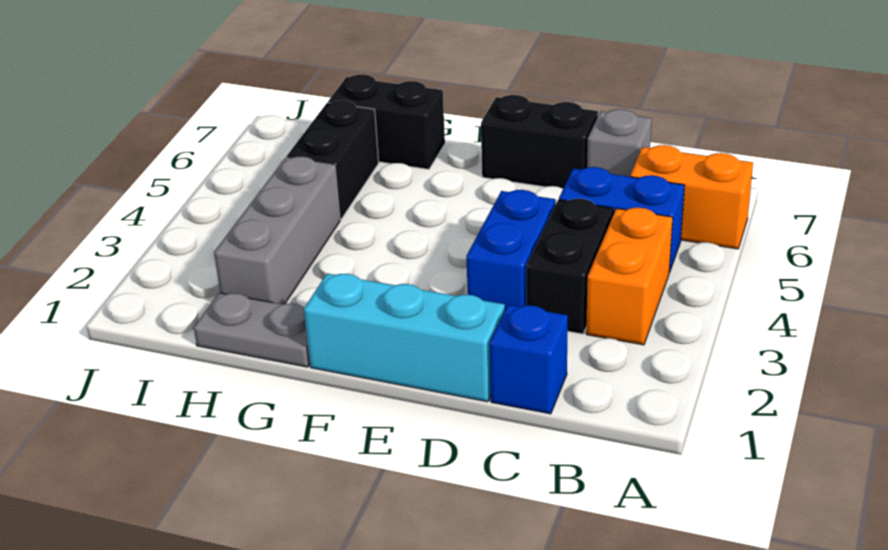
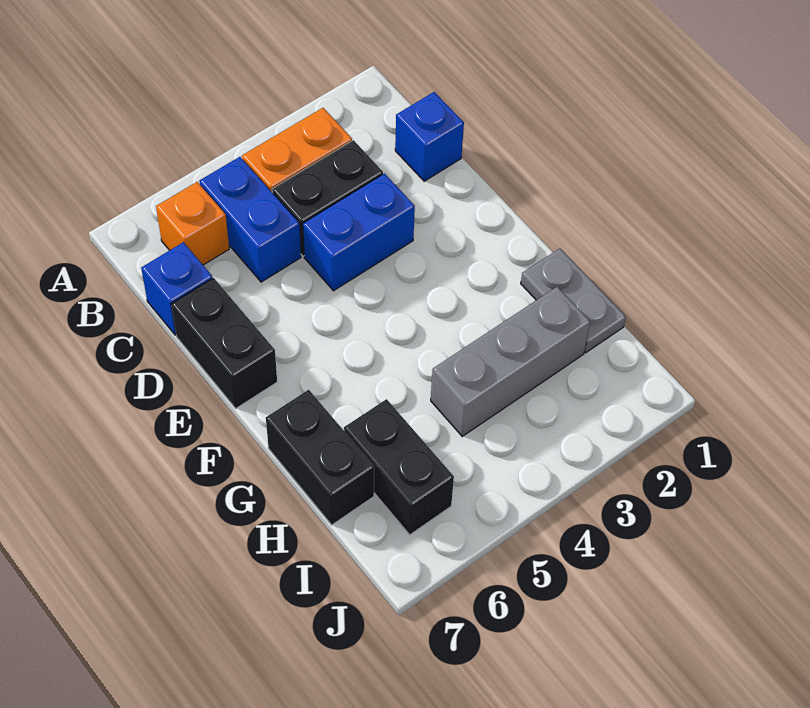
orange brick A6:B6 level 1 -> orange brick B6 level 1
grey brick C7 level 1 -> blue brick C7 level 1
cyan brick D1:F1 level 1 -> none
black brick H5:H6 level 1 -> black brick H6:I6 level 1

